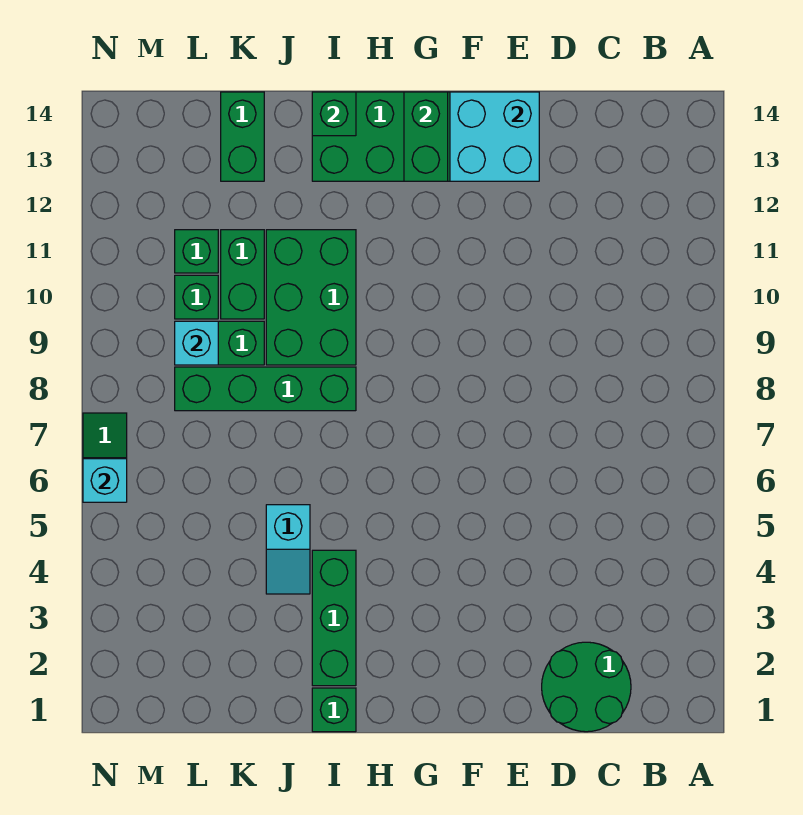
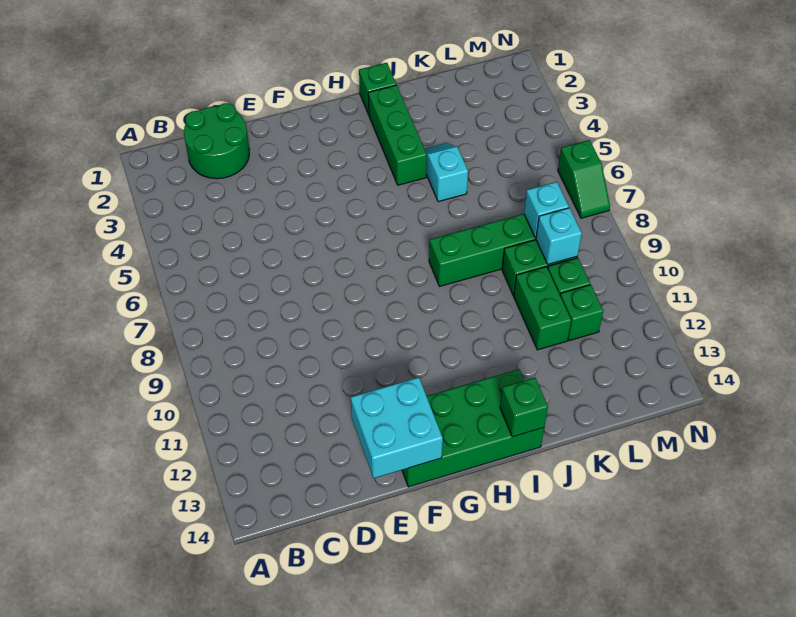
green brick G13:G14 level 2 -> none
green brick I9:J11 level 1 -> none
green brick K13:K14 level 1 -> none
cyan brick N6 level 2 -> cyan brick L8 level 2

